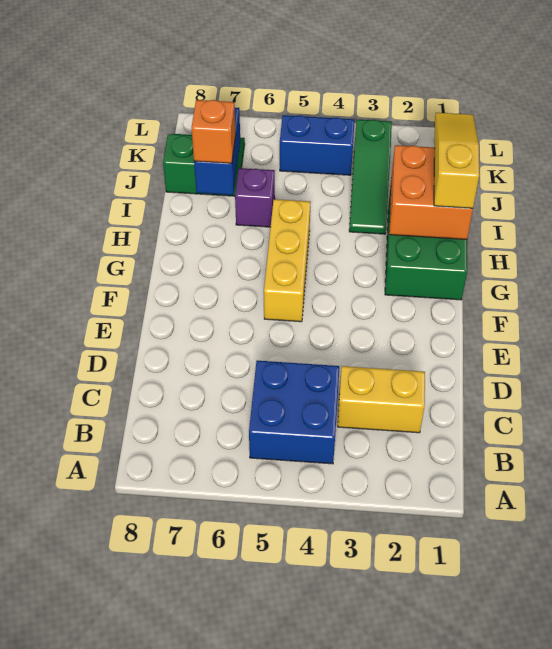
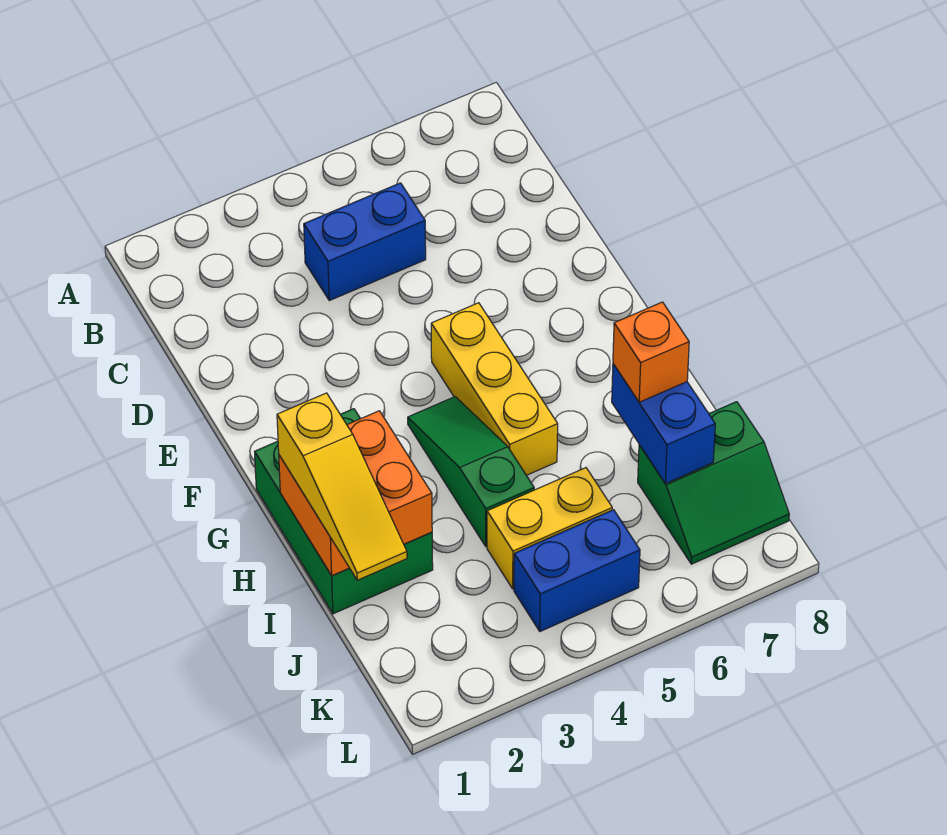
blue brick B4:C5 level 1 -> blue brick C4:C5 level 1
yellow brick C2:C3 level 1 -> yellow brick J4:J5 level 1
green slope I3:K3 level 1 top K -> green slope G4:I4 level 1 top I
purple brick I6 level 1 -> none

